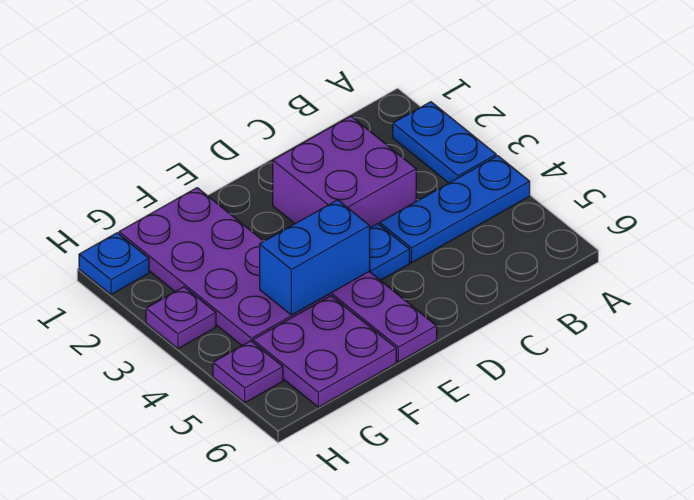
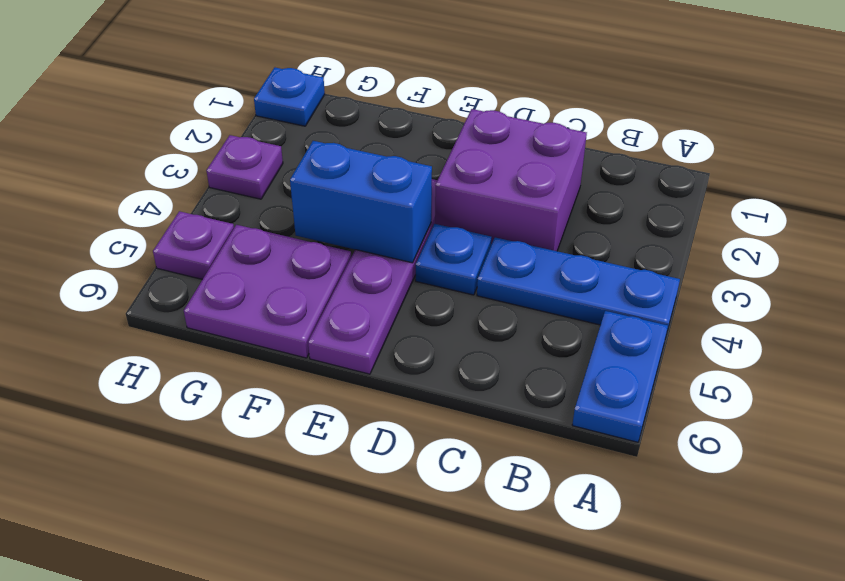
blue plate A2:A3 level 1 -> blue plate A5:A6 level 1
purple plate F1:G4 level 1 -> none

